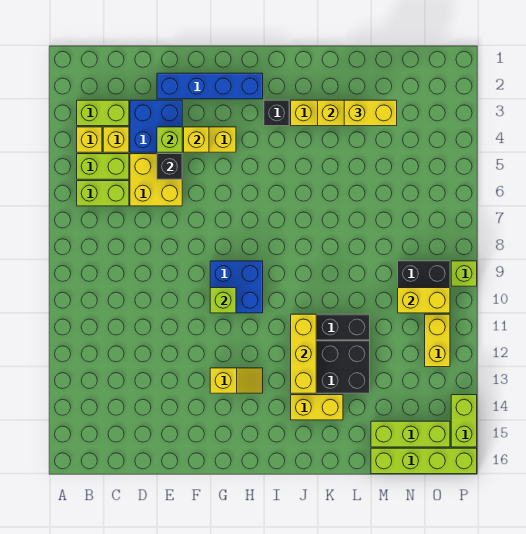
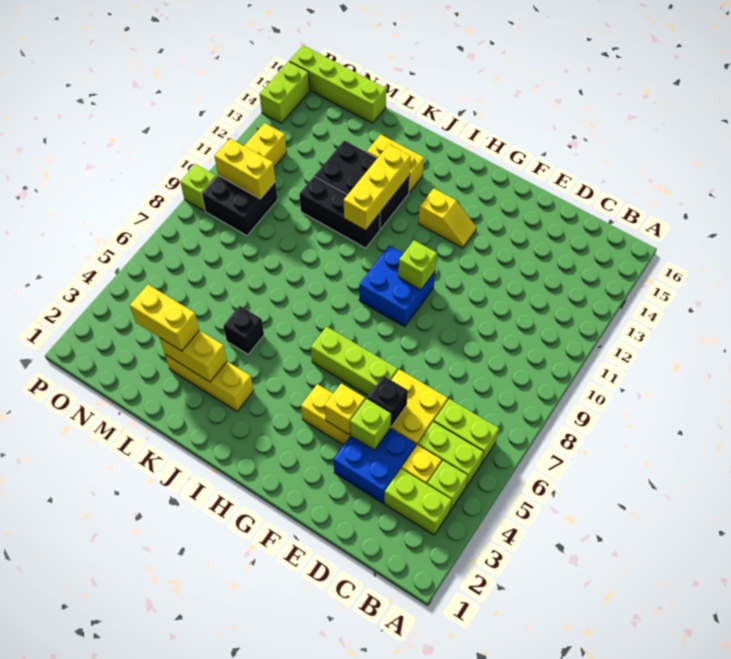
yellow brick B4 level 1 -> lime brick B4 level 1
blue brick E2:H2 level 1 -> none
yellow slope G13:H13 level 1 top G -> yellow slope G13:H13 level 1 top H
black brick I3 level 1 -> black brick K5 level 1
lime brick M15:O15 level 1 -> lime brick F6:H6 level 1

